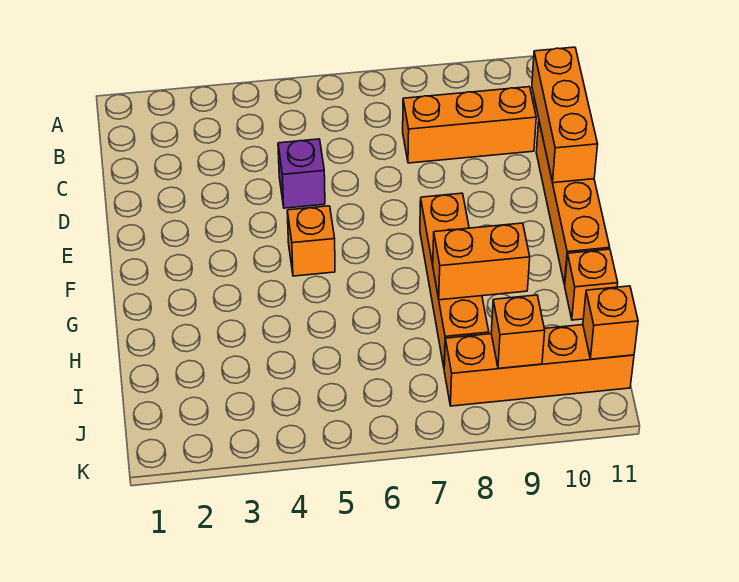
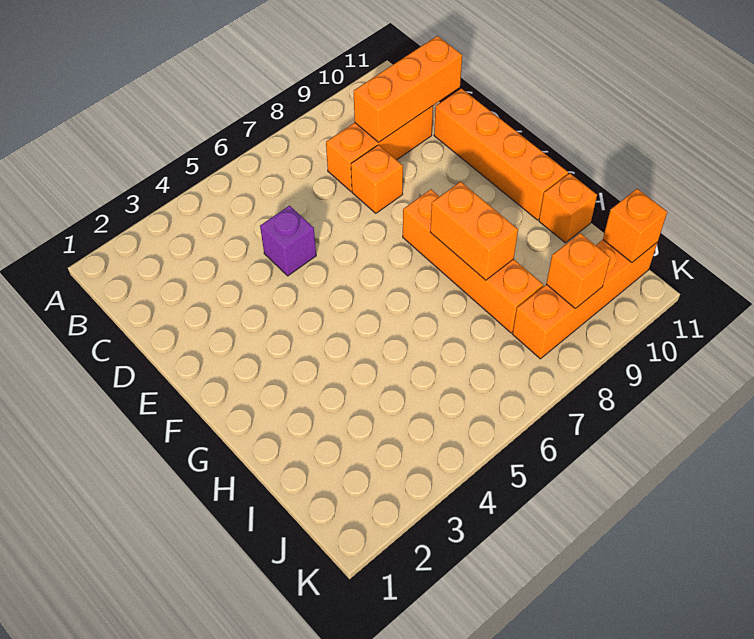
orange brick C11:E11 level 2 -> orange brick C9:C11 level 2
orange brick F5 level 1 -> orange brick D8 level 1
orange brick H8:H9 level 2 -> orange brick G8:H8 level 2

